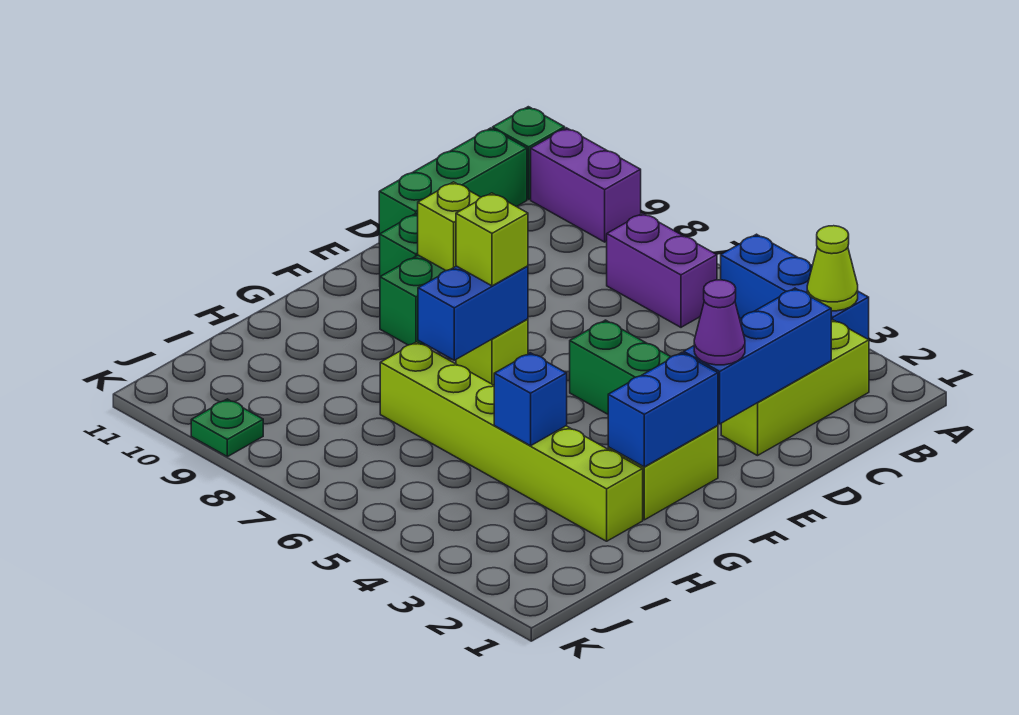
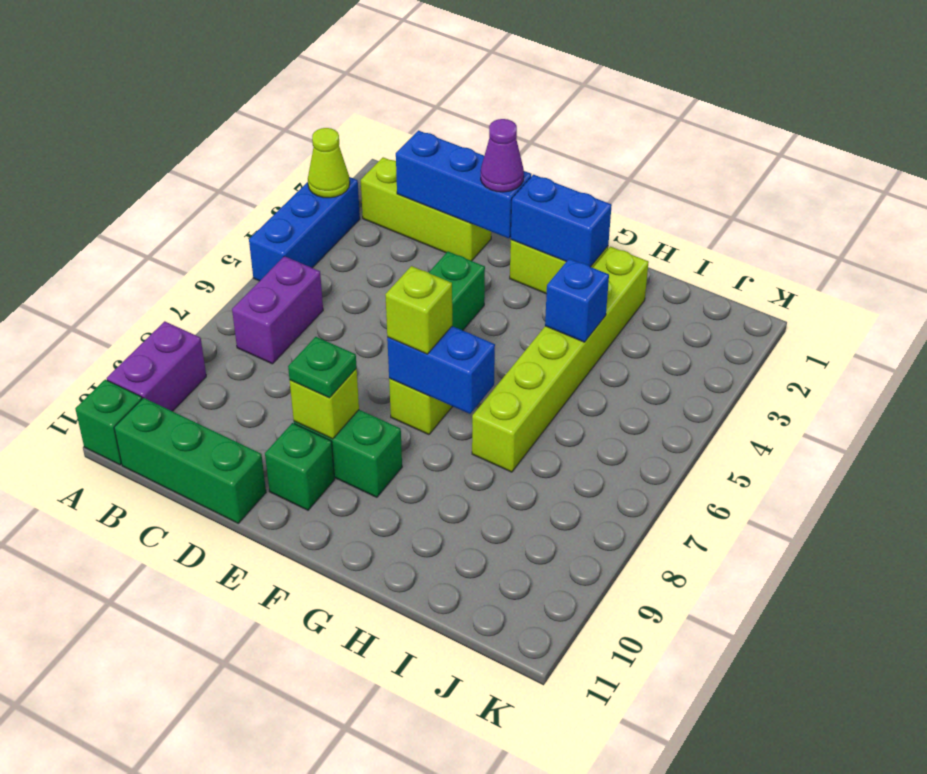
green plate K9 level 1 -> green plate E9 level 3

